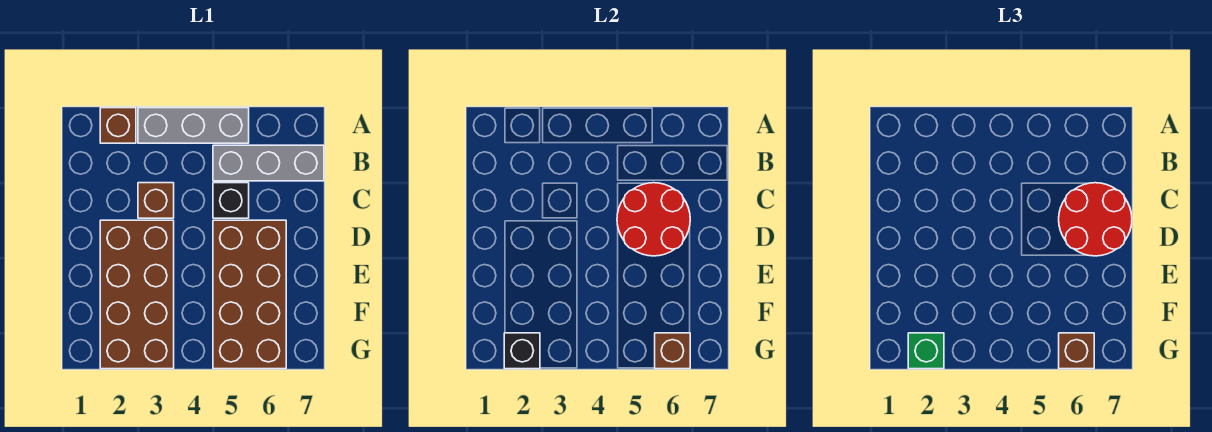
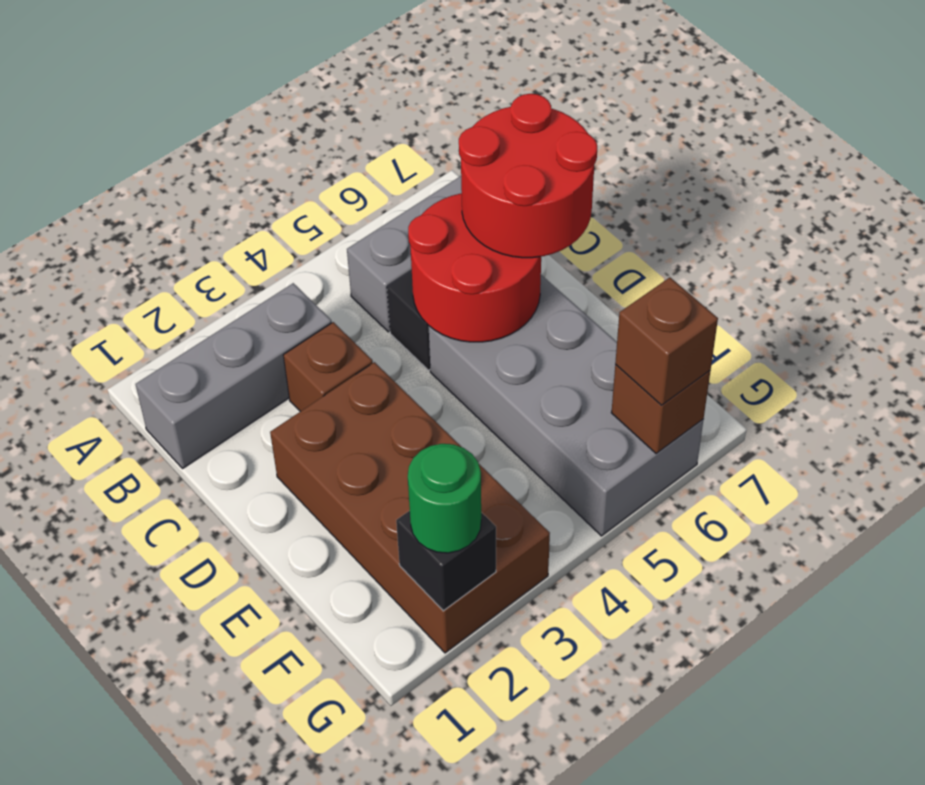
brown brick A2 level 1 -> none
grey brick A3:A5 level 1 -> grey brick B1:B3 level 1
brown brick D5:G6 level 1 -> grey brick D5:G6 level 1
green brick G2 level 3 -> green round brick G2 level 3

